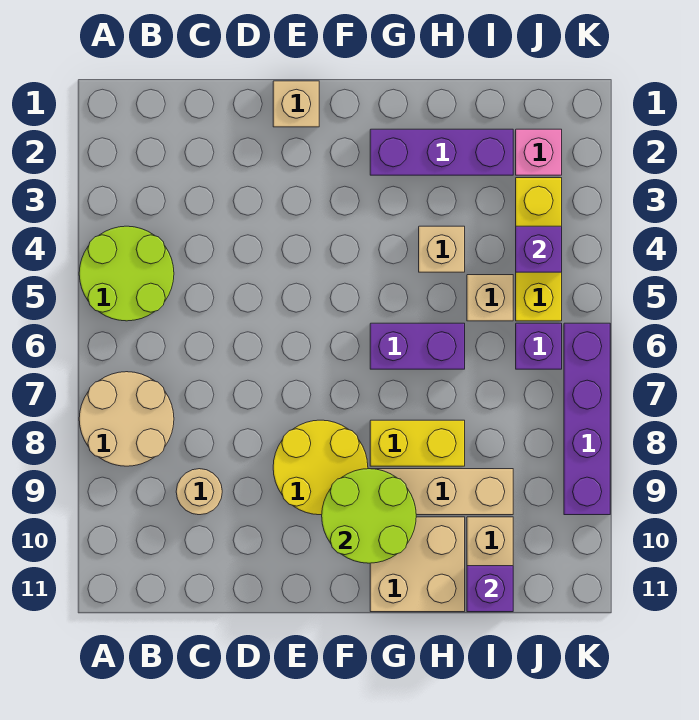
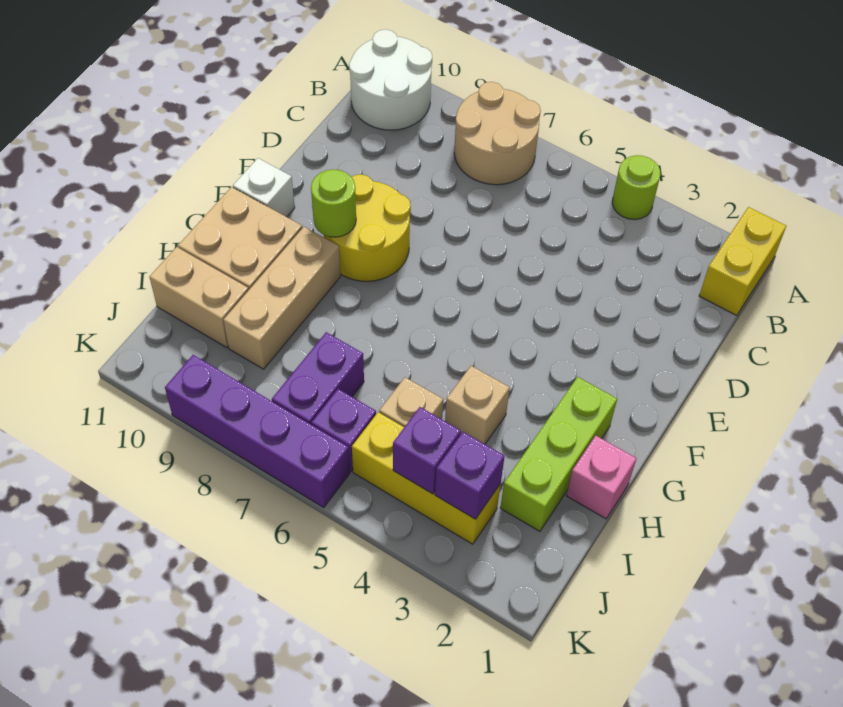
lime round brick A4:B5 level 1 -> lime round brick A4 level 1
none -> white round brick A10:B11 level 1
tan round brick C9 level 1 -> none
tan brick E1 level 1 -> none
lime round brick F9:G10 level 2 -> lime round brick F9 level 2
none -> white brick F11 level 1
purple brick G2:I2 level 1 -> lime brick G2:I2 level 1
purple brick G6:H6 level 1 -> purple brick I7:J7 level 1
yellow brick G8:H8 level 1 -> yellow brick A1:B1 level 1
purple brick I11 level 2 -> purple brick J3 level 2
pink brick J2 level 1 -> pink brick H1 level 1

